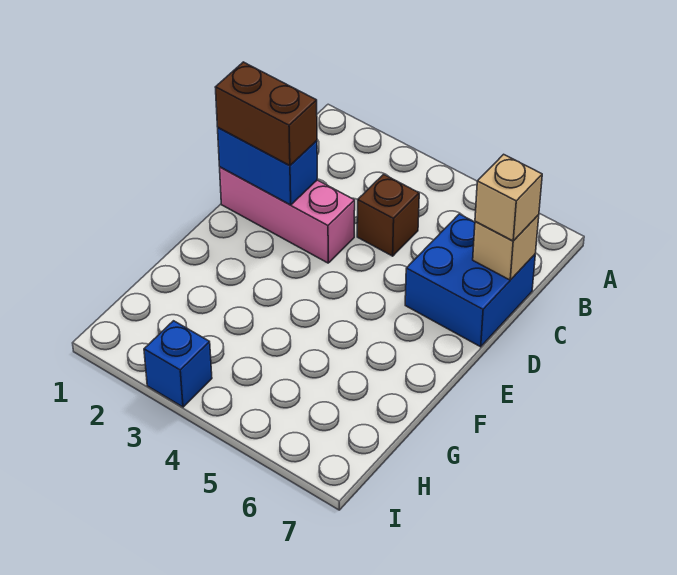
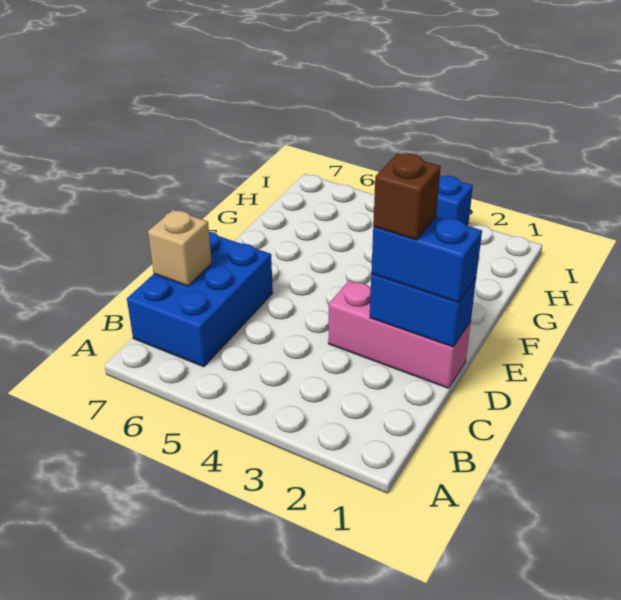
brown brick C4 level 1 -> brown brick D2 level 4
blue brick C6:D7 level 1 -> blue brick B6:D7 level 1
tan brick C7 level 3 -> none
brown brick D1:D2 level 3 -> blue brick D1:D2 level 3

